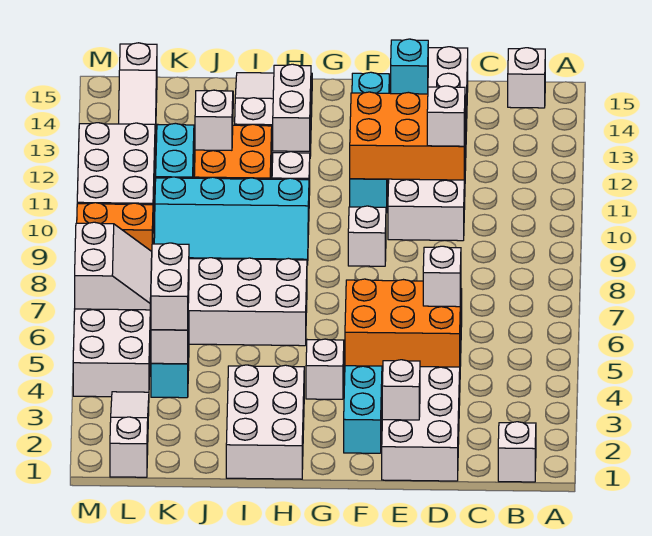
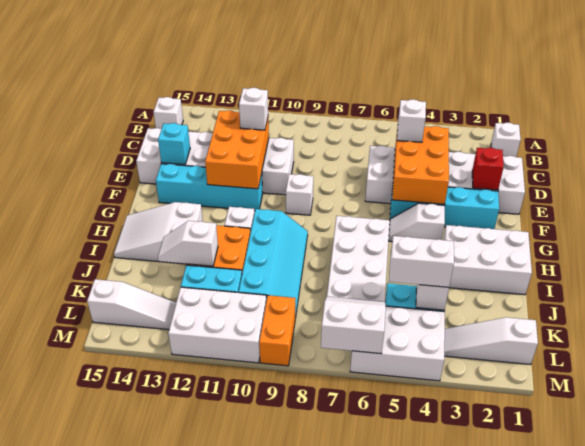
white brick E2 level 2 -> red brick E2 level 2
white brick H12:H13 level 2 -> none

